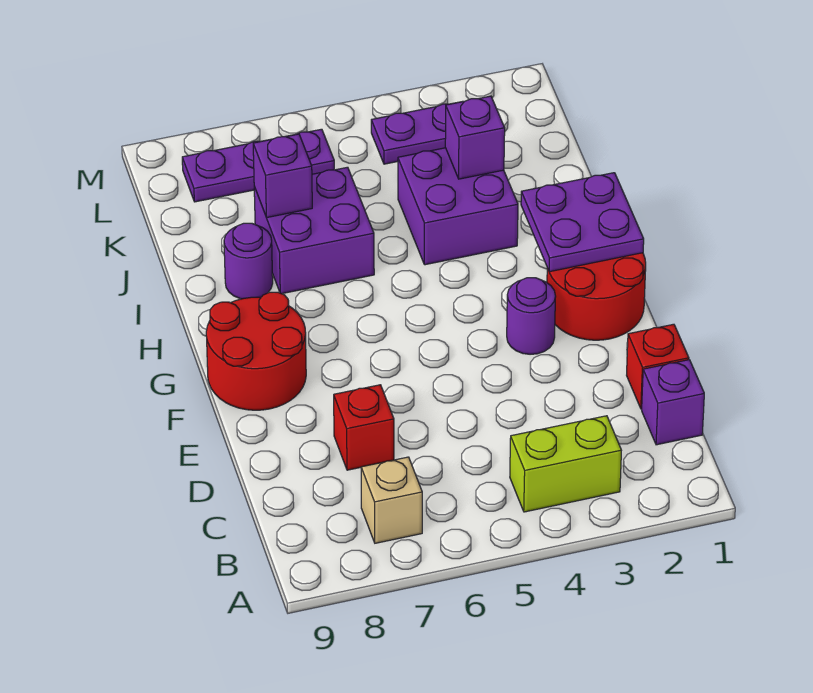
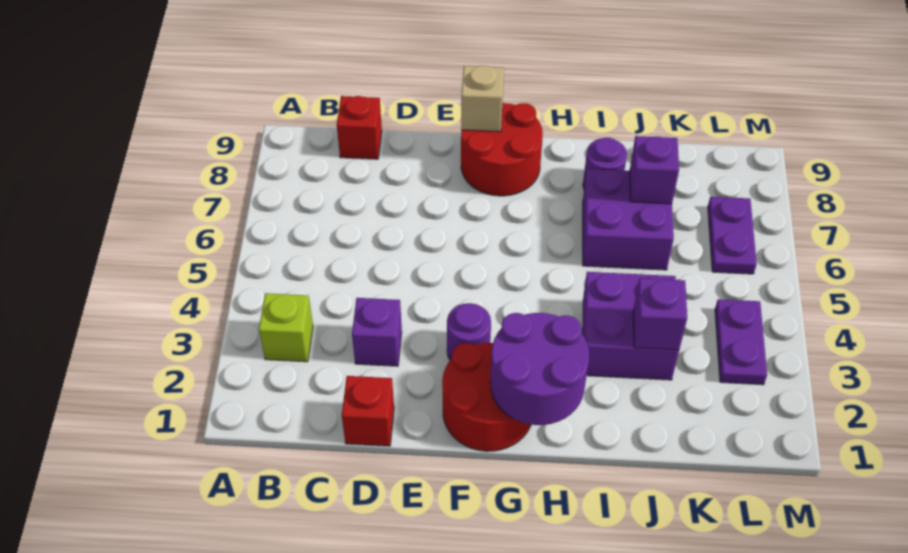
lime brick B3:B4 level 1 -> lime brick B3 level 1
tan brick B7 level 1 -> tan brick F9 level 2
purple brick C1 level 1 -> purple brick D3 level 1
red brick D7 level 1 -> red brick C9 level 1
purple plate G1:H2 level 2 -> purple round brick G1:H2 level 2
purple plate L6:L8 level 1 -> purple plate L6:L7 level 1

